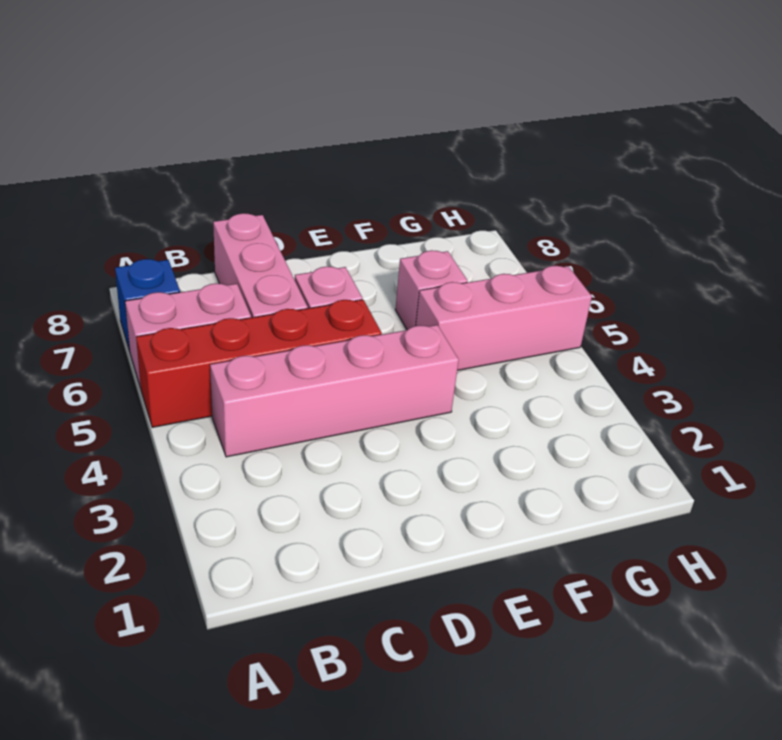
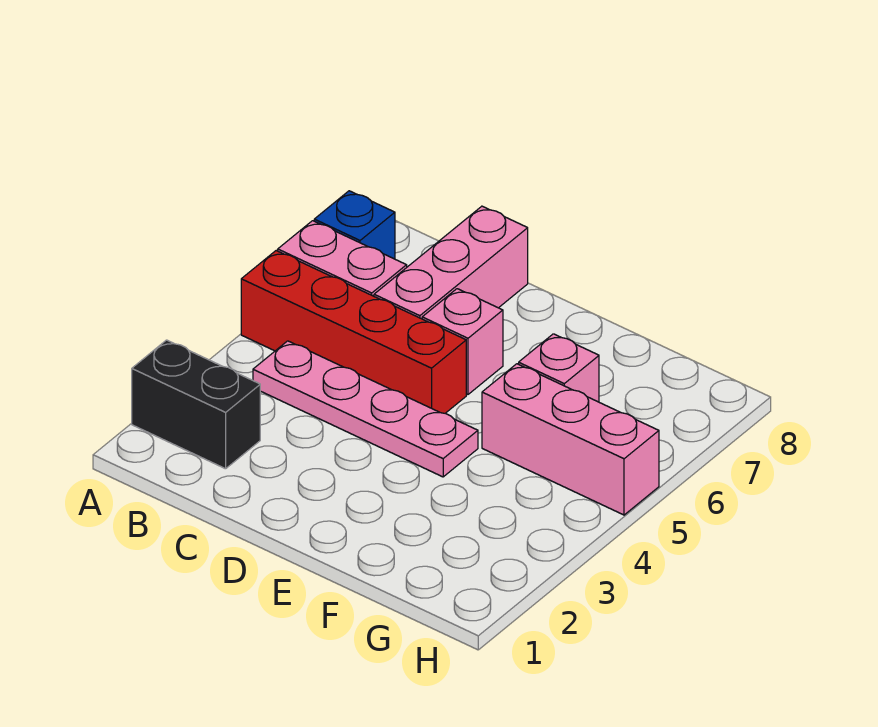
none -> black brick A2:B2 level 1
pink brick B4:E4 level 1 -> pink plate B4:E4 level 1

